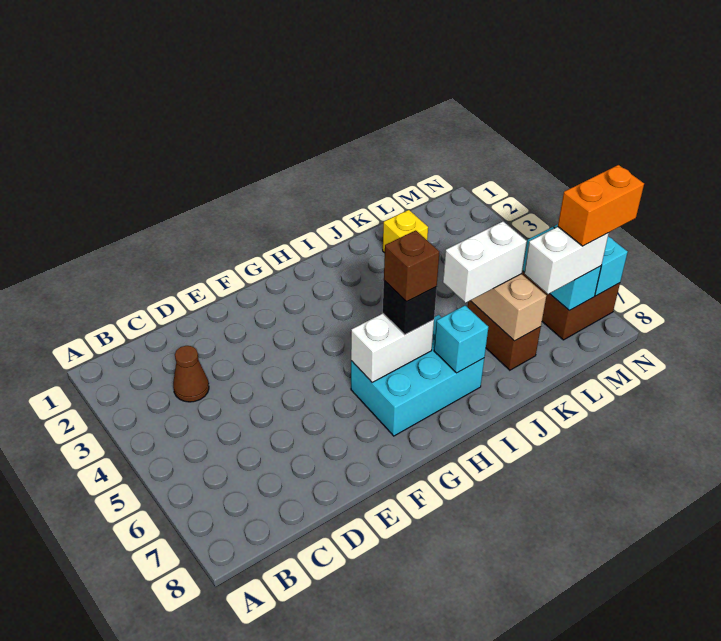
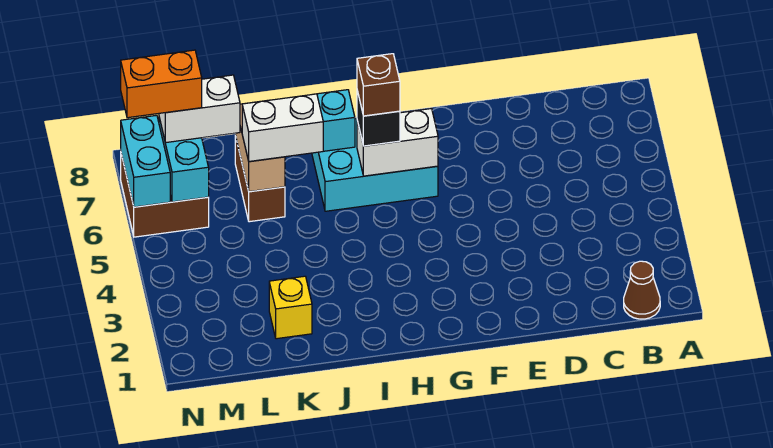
brown cone C3 level 1 -> brown cone B1 level 1

